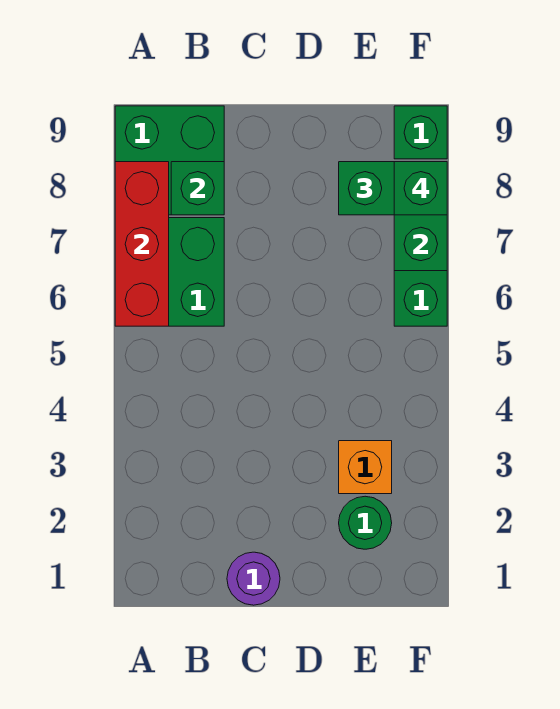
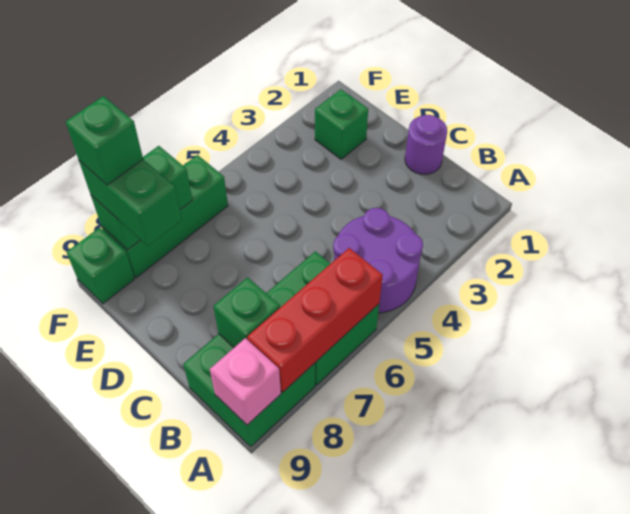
none -> purple round brick A4:B5 level 1
none -> pink brick A9 level 2
green round brick E2 level 1 -> green brick E2 level 1
orange brick E3 level 1 -> none

